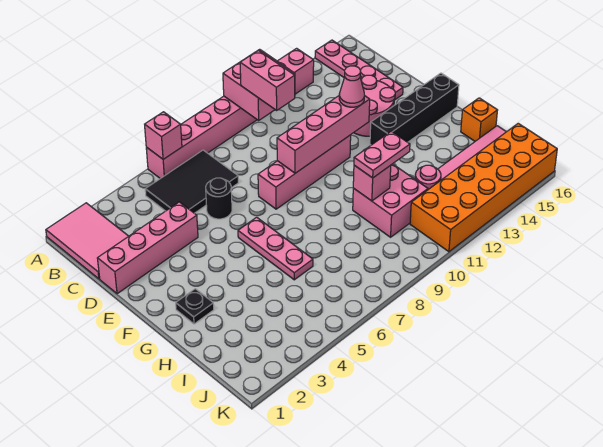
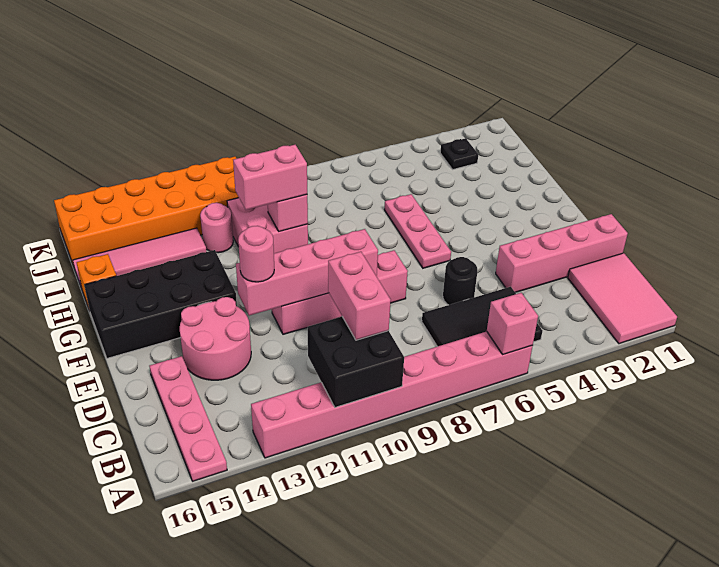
pink brick A10:B11 level 2 -> black brick A10:B11 level 2
pink cone E12 level 3 -> pink round brick E12 level 3
black brick F13:F16 level 1 -> black brick F13:G16 level 1
black plate G2 level 1 -> black plate J3 level 1
pink plate H10:H11 level 3 -> pink brick H10:H11 level 3

